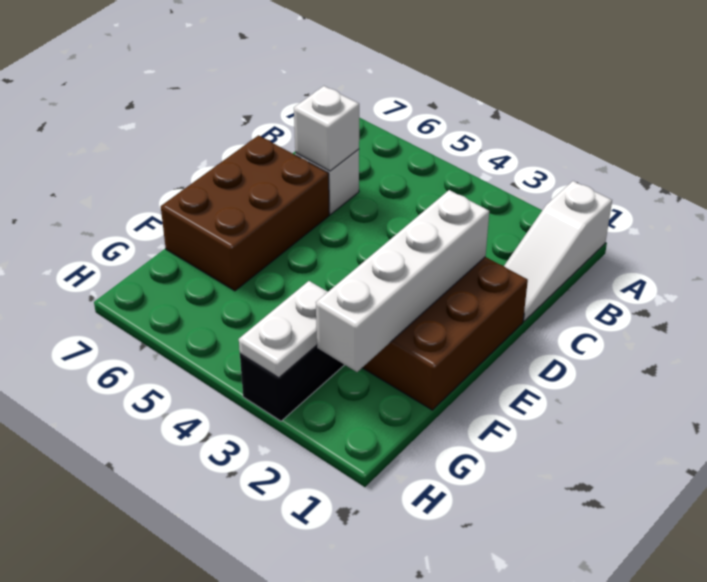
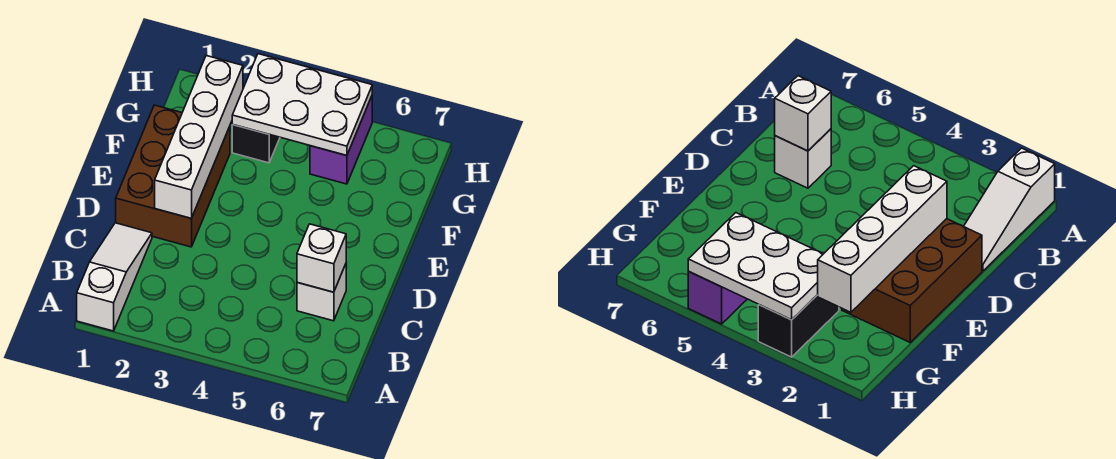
brown brick D6:F7 level 1 -> none
white plate G3:H3 level 2 -> white plate G3:H5 level 2
none -> purple brick G5:H5 level 1

